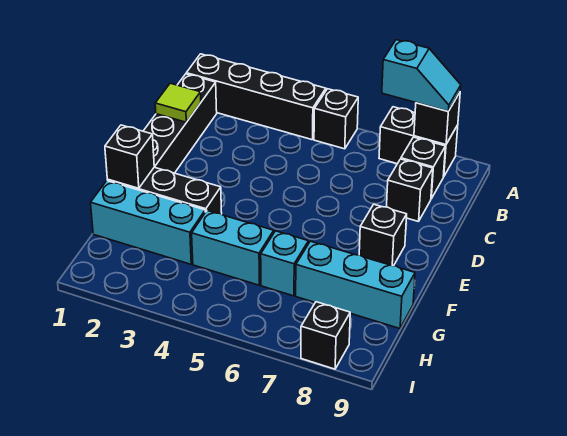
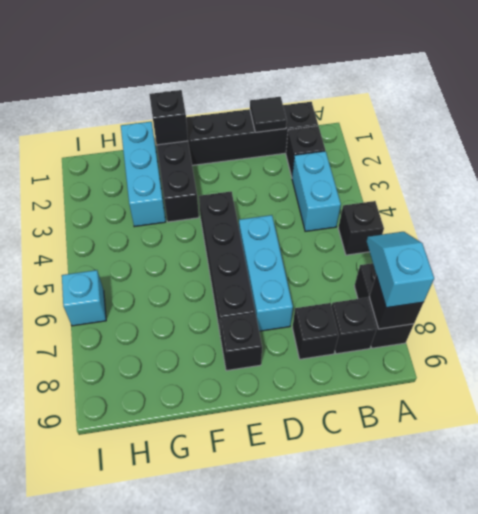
black brick A1:A4 level 1 -> black brick E4:E7 level 1
cyan slope A7:A8 level 3 top 7 -> cyan slope A7:A8 level 3 top 8
lime tile C1 level 2 -> black tile C1 level 2
cyan brick G4:G5 level 1 -> cyan brick B3:B4 level 1
cyan brick G6 level 1 -> cyan brick I6 level 1
cyan brick G7:G9 level 1 -> cyan brick D5:D7 level 1
black brick I8 level 1 -> black brick B2 level 1

